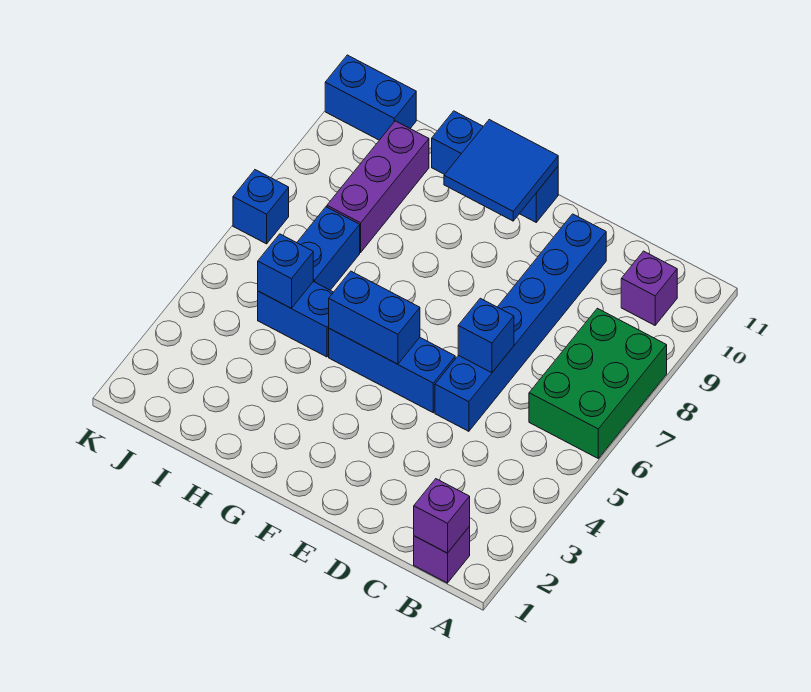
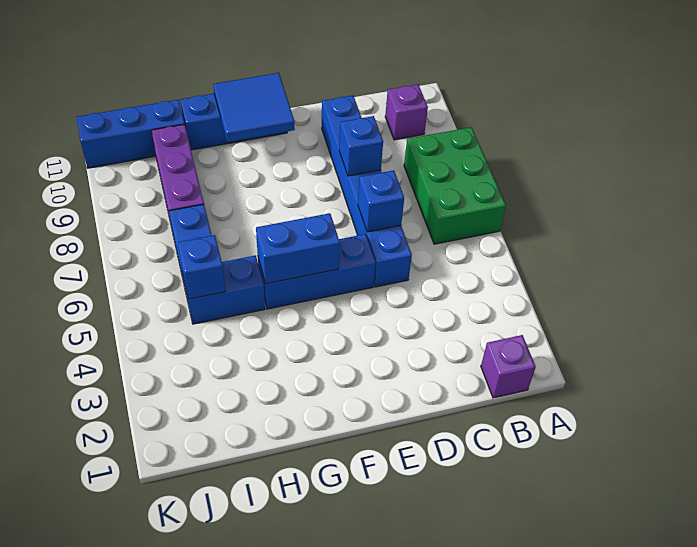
purple brick B1 level 2 -> none
blue brick J11:K11 level 1 -> blue brick I11:K11 level 1
blue brick K7 level 1 -> blue brick D8 level 2

